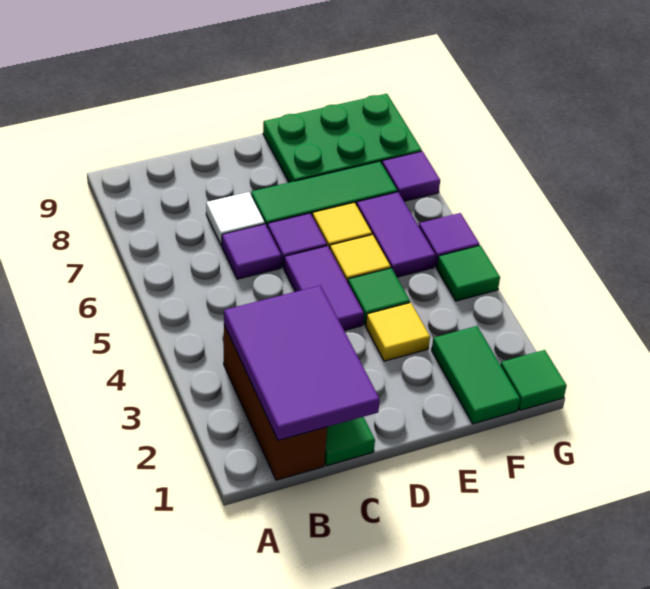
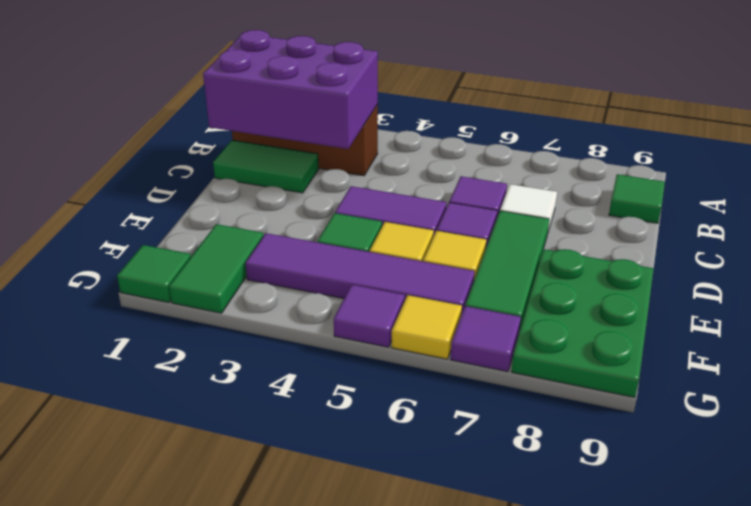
purple tile B1:C3 level 2 -> purple brick B1:C3 level 2
yellow tile E3 level 1 -> yellow tile G6 level 1
green tile F1:F2 level 1 -> green tile F2:G2 level 1
purple tile F5:F6 level 1 -> purple tile F3:F6 level 1
green tile G4 level 1 -> green tile B9 level 1

